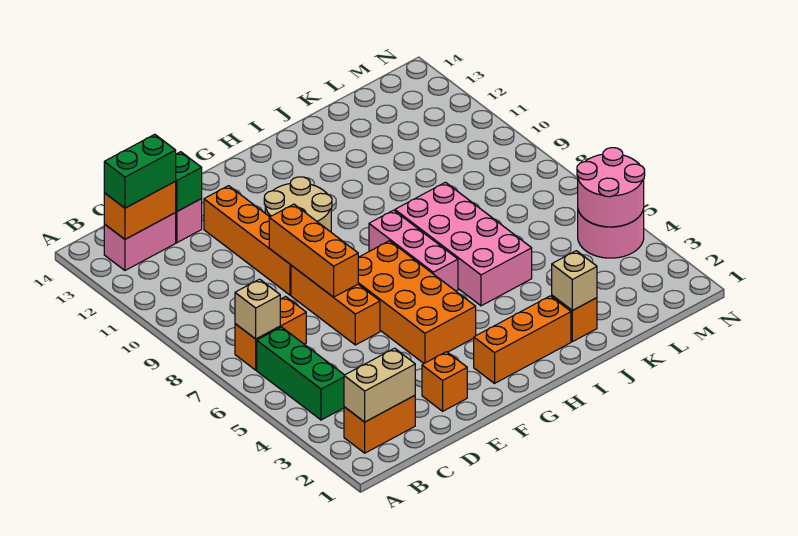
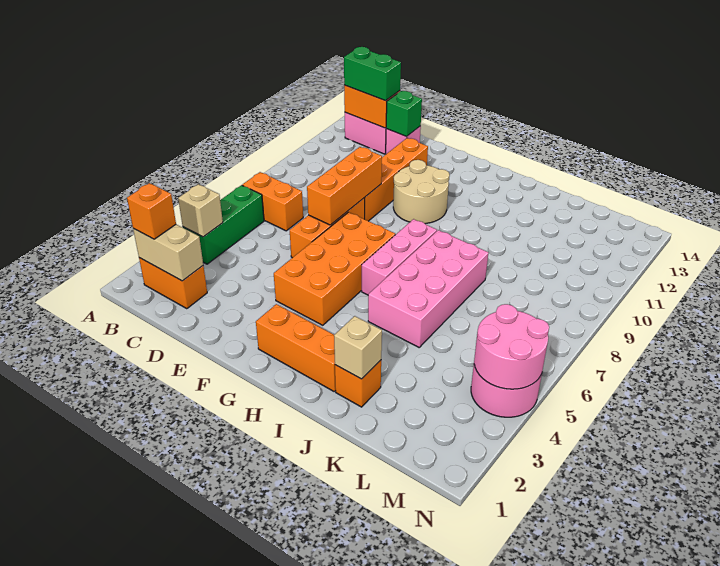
tan brick B7 level 2 -> tan brick B4 level 2
orange brick E2 level 1 -> orange brick B2 level 3

